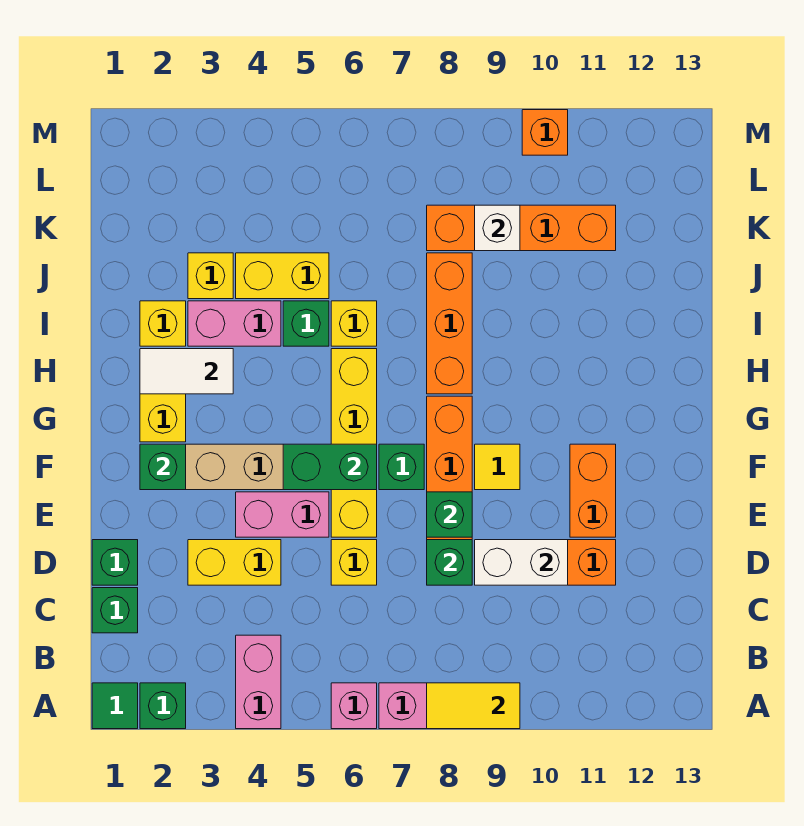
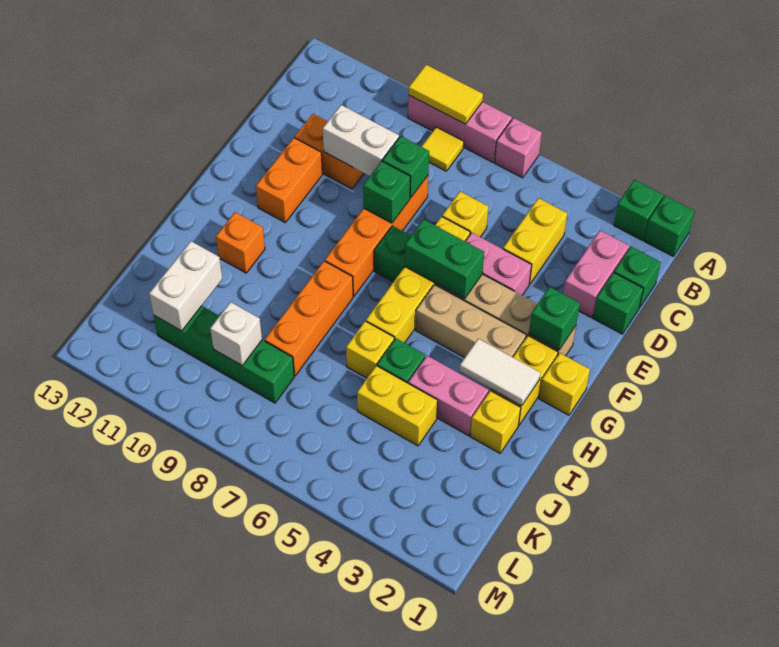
green tile A1 level 1 -> green brick A1 level 1
pink brick A4:B4 level 1 -> pink brick C2:D2 level 1
yellow brick D3:D4 level 1 -> yellow brick C4:D4 level 1
yellow tile F9 level 1 -> yellow tile B8 level 1
none -> tan brick G3:G5 level 1
yellow brick J3 level 1 -> yellow brick G1 level 1
none -> white brick J11:K11 level 2
orange brick K8:K11 level 1 -> green brick K8:K11 level 1
orange brick M10 level 1 -> orange brick H11 level 1

